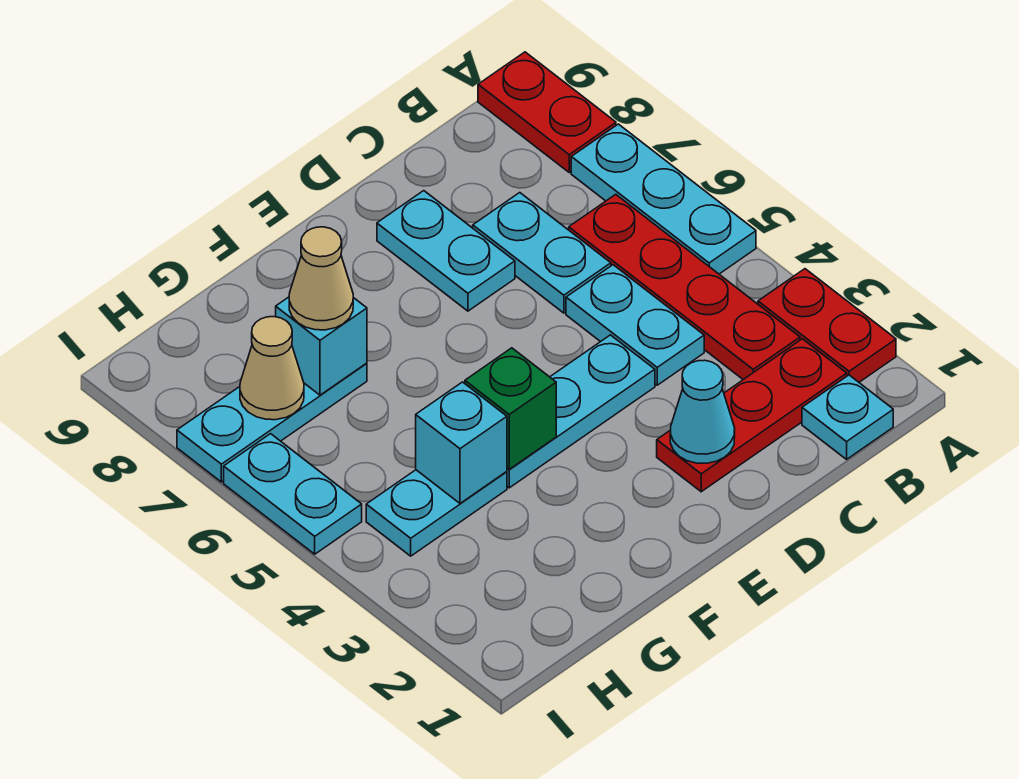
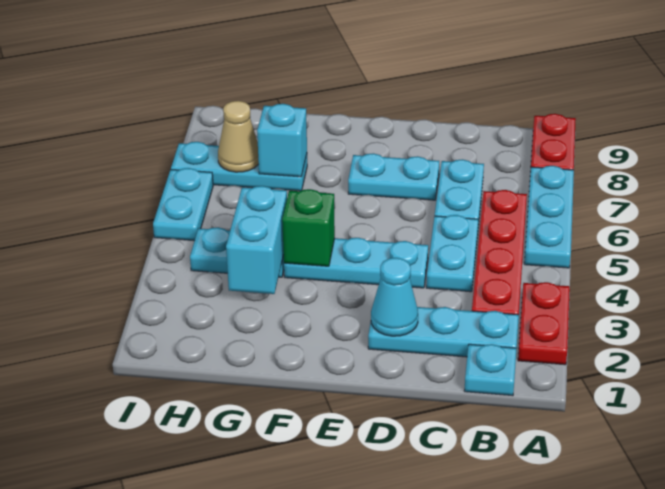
red plate B2:D2 level 1 -> cyan plate B2:D2 level 1
cyan plate D7:D8 level 1 -> cyan plate D7:E7 level 1
cyan brick G4 level 2 -> cyan brick G3:G4 level 2
tan cone G7 level 3 -> none

